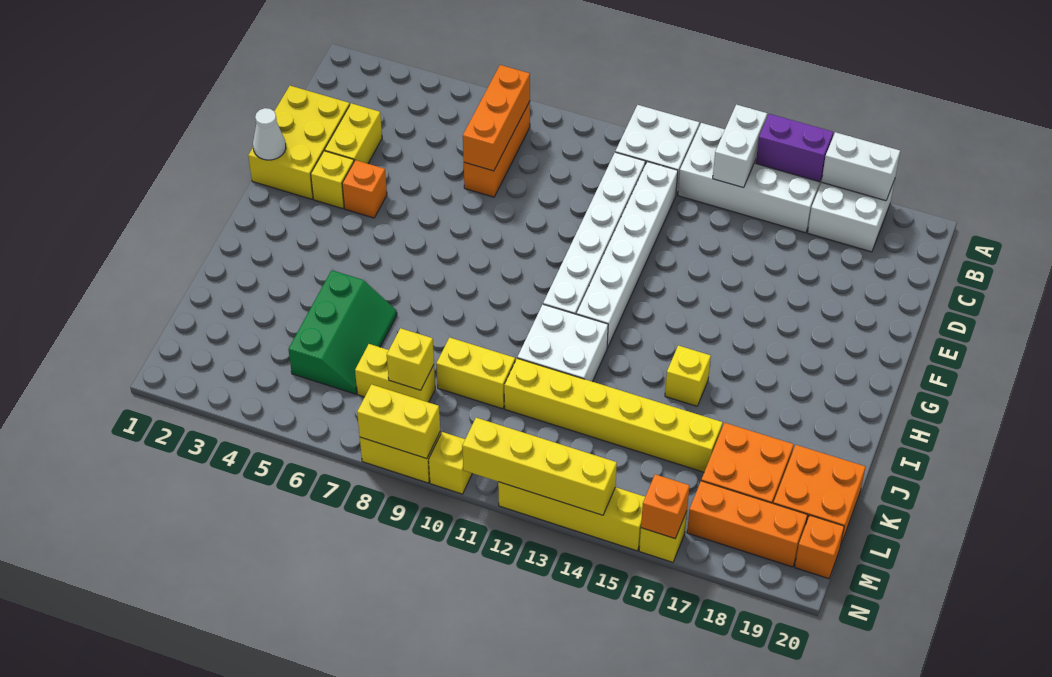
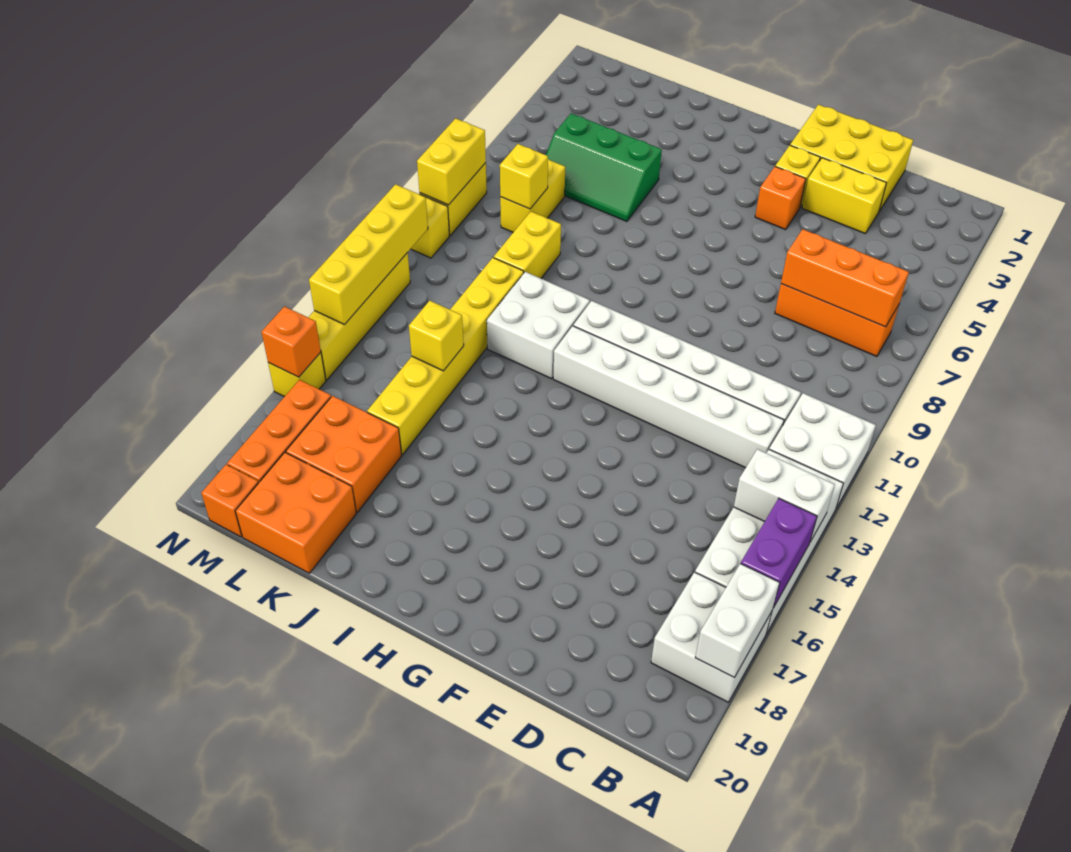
white cone F1 level 2 -> none
yellow brick I15 level 1 -> yellow brick K14 level 2

